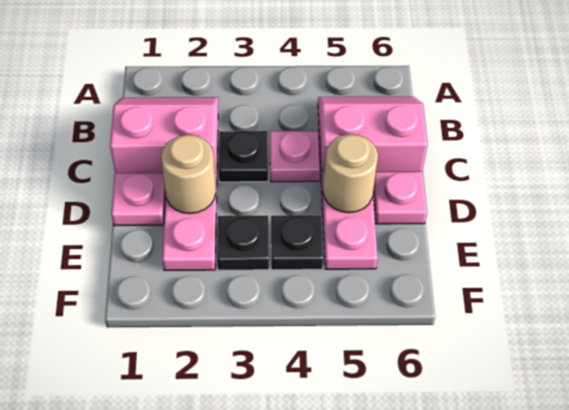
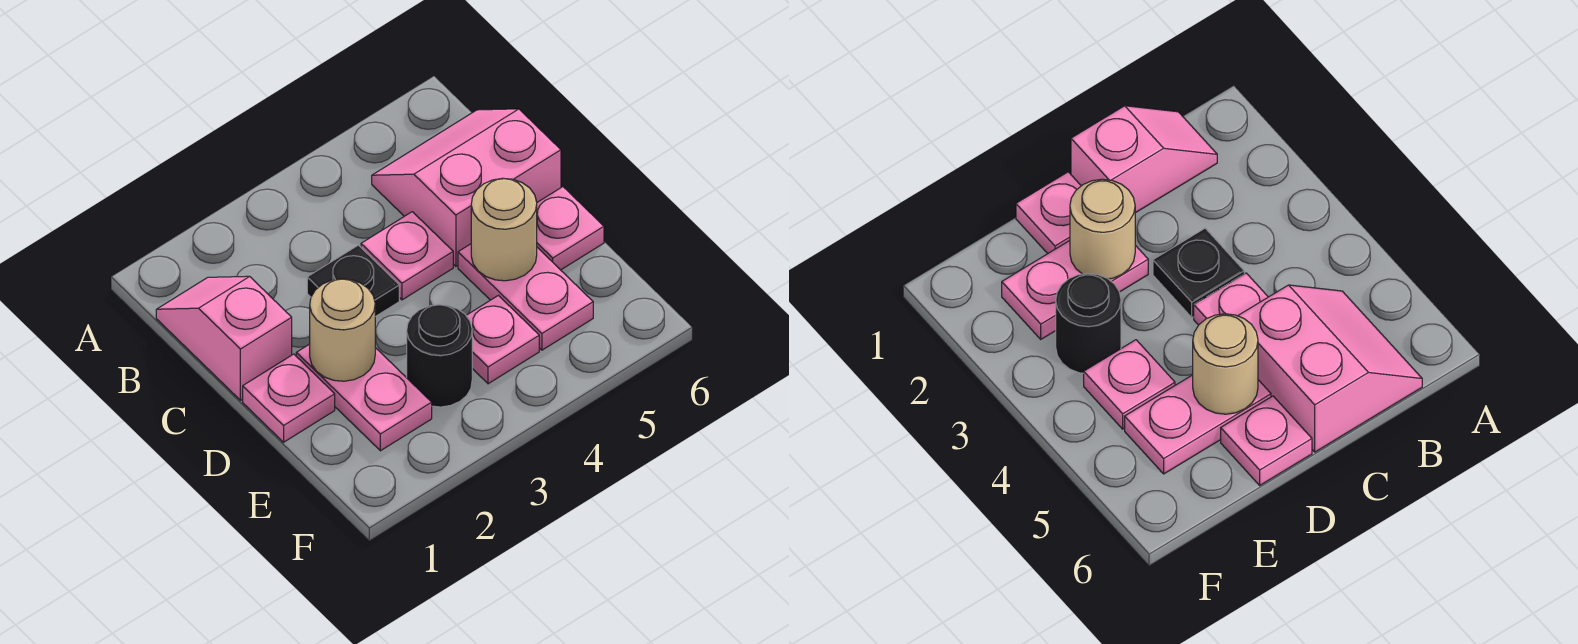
pink slope B1:C2 level 1 top C -> pink slope B1:C1 level 1 top C
black plate E3 level 1 -> black round brick E3 level 1
black plate E4 level 1 -> pink plate E4 level 1

